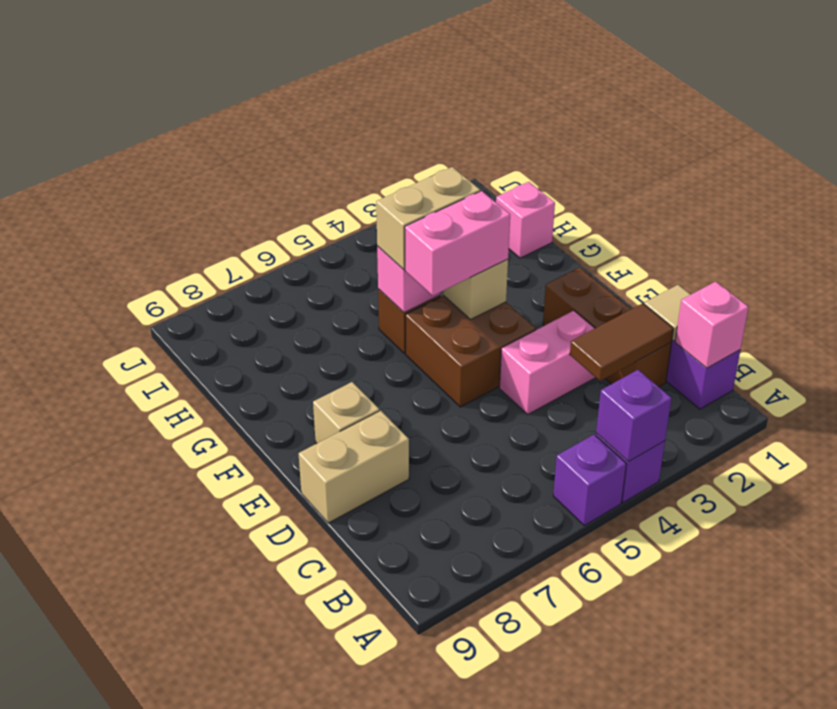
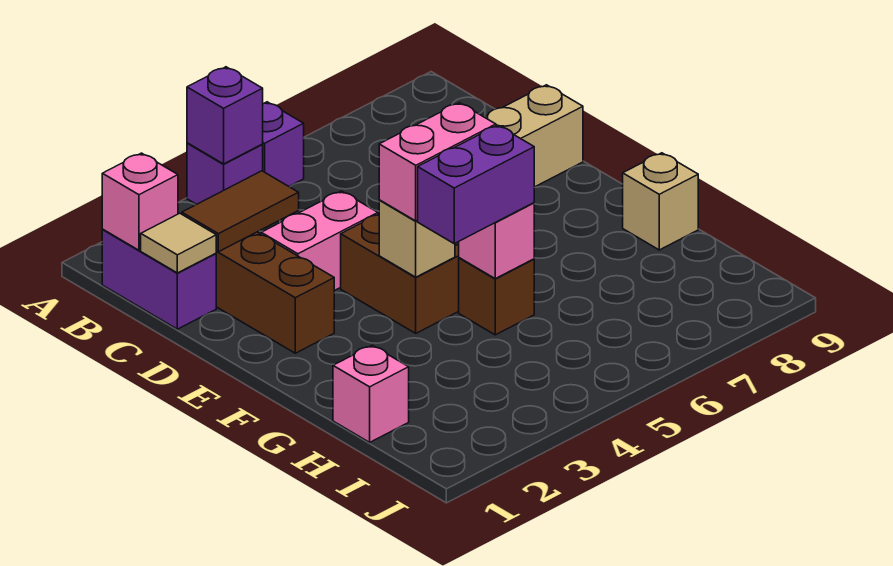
tan brick E8 level 1 -> tan brick G9 level 1
tan brick G4:G5 level 3 -> purple brick G4:G5 level 3

